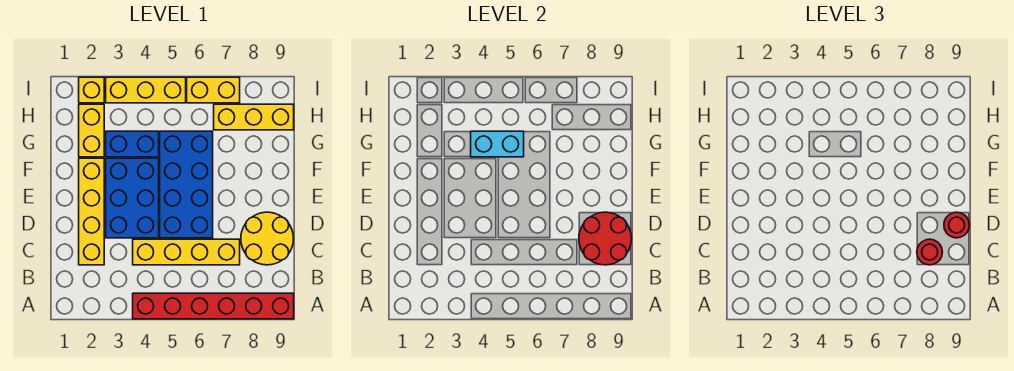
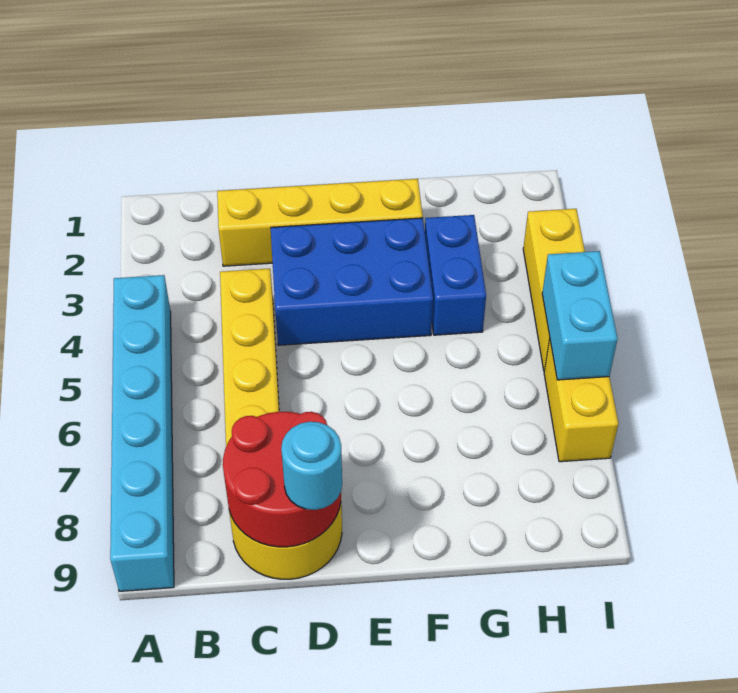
red brick A4:A9 level 1 -> cyan brick A4:A9 level 1
red round brick C8 level 3 -> none
blue brick D5:G6 level 1 -> none
red round brick D9 level 3 -> cyan round brick D9 level 3
yellow brick G2:H2 level 1 -> none
cyan brick G4:G5 level 2 -> cyan brick I5:I6 level 2
yellow brick H7:H9 level 1 -> none
yellow brick I2 level 1 -> none

